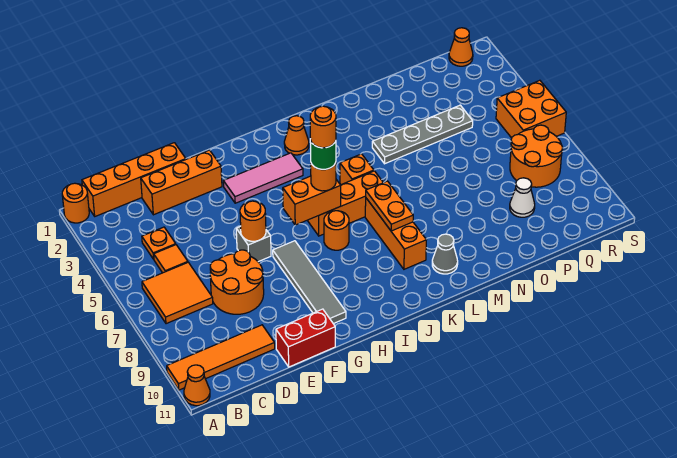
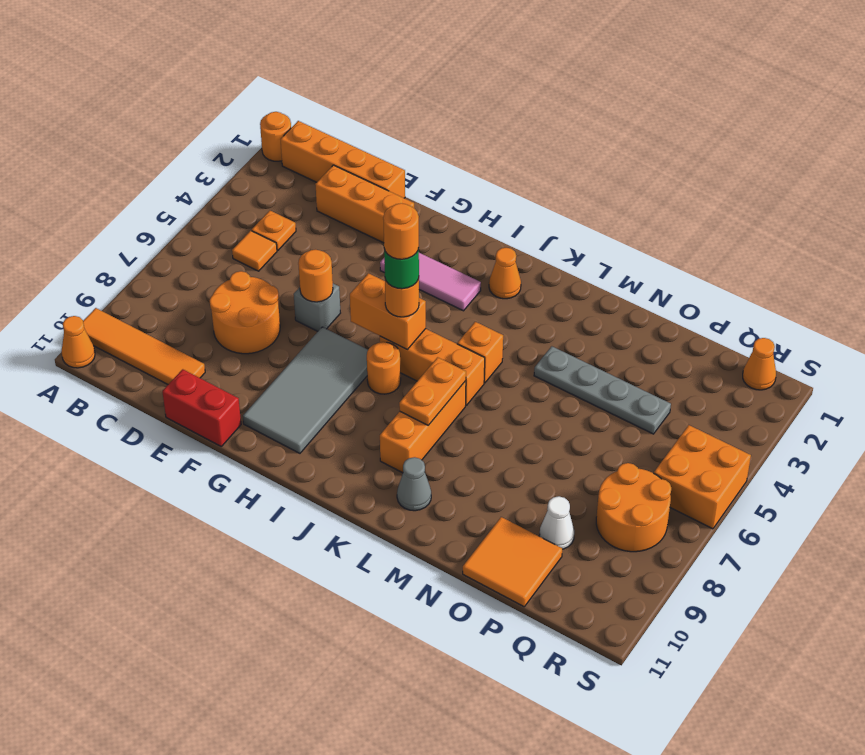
orange tile B6:C7 level 1 -> orange tile O10:P11 level 1
grey tile G7:G10 level 1 -> grey tile G7:H10 level 1

